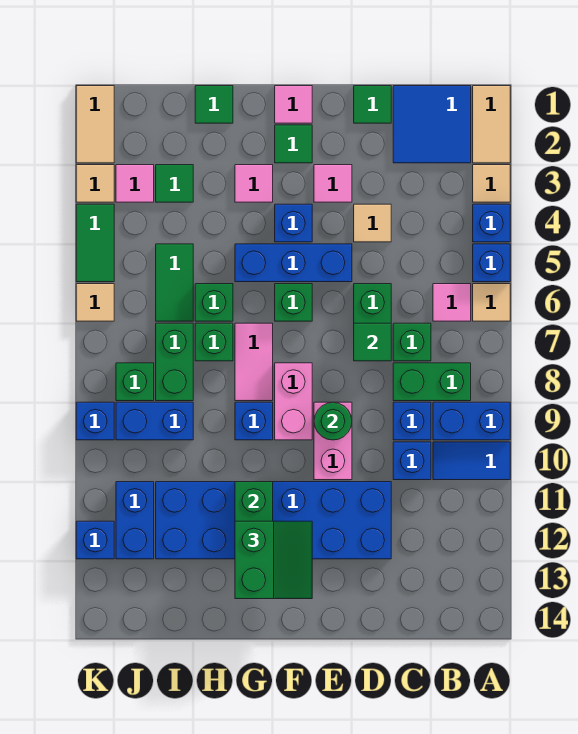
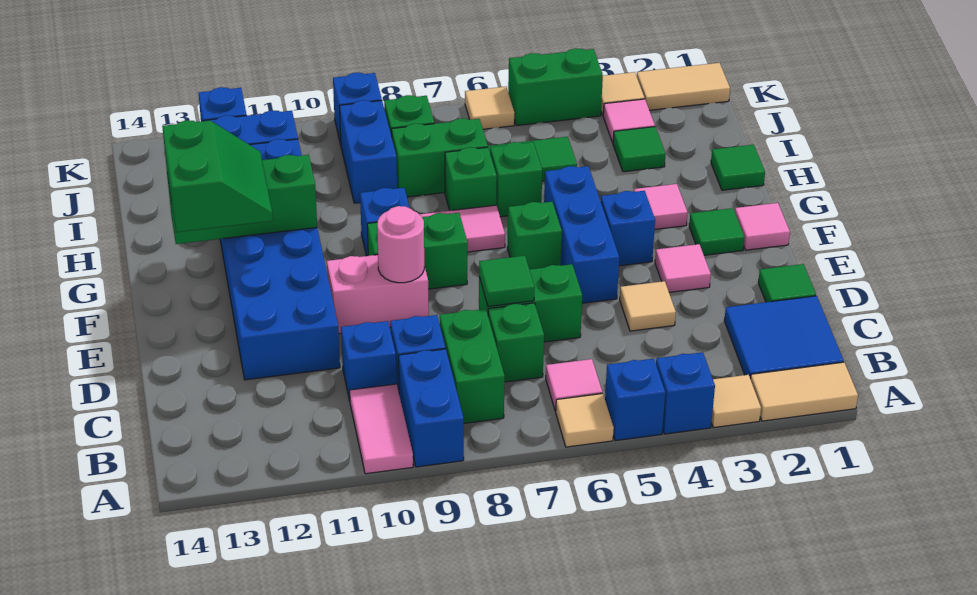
blue tile A10:B10 level 1 -> pink tile A10:B10 level 1
green round brick E9 level 2 -> pink round brick E9 level 2
pink brick F8:F9 level 1 -> green brick F8:F9 level 1
green slope F12:G13 level 3 top G -> green slope F12:G13 level 3 top 13
green tile K4:K5 level 1 -> green brick K4:K5 level 1

